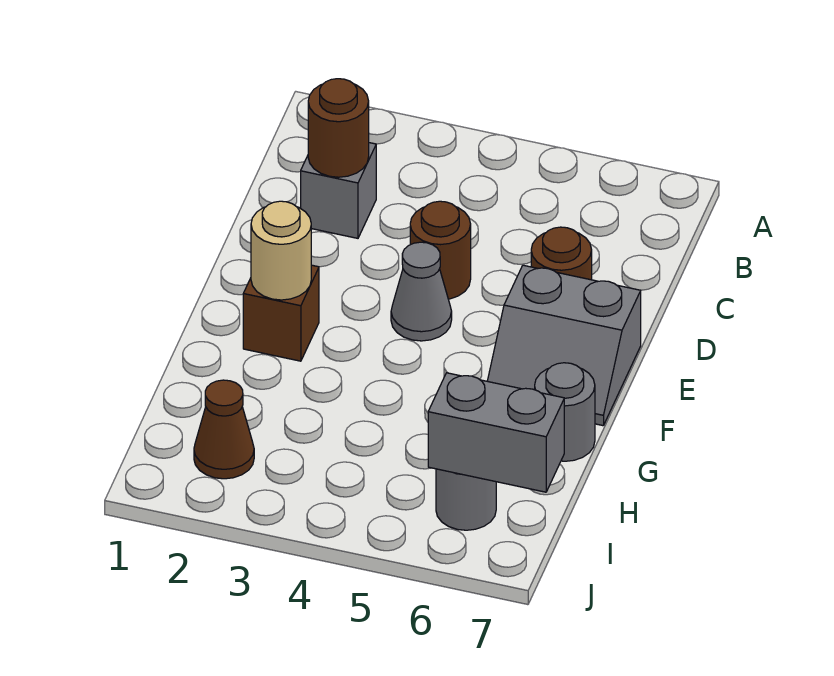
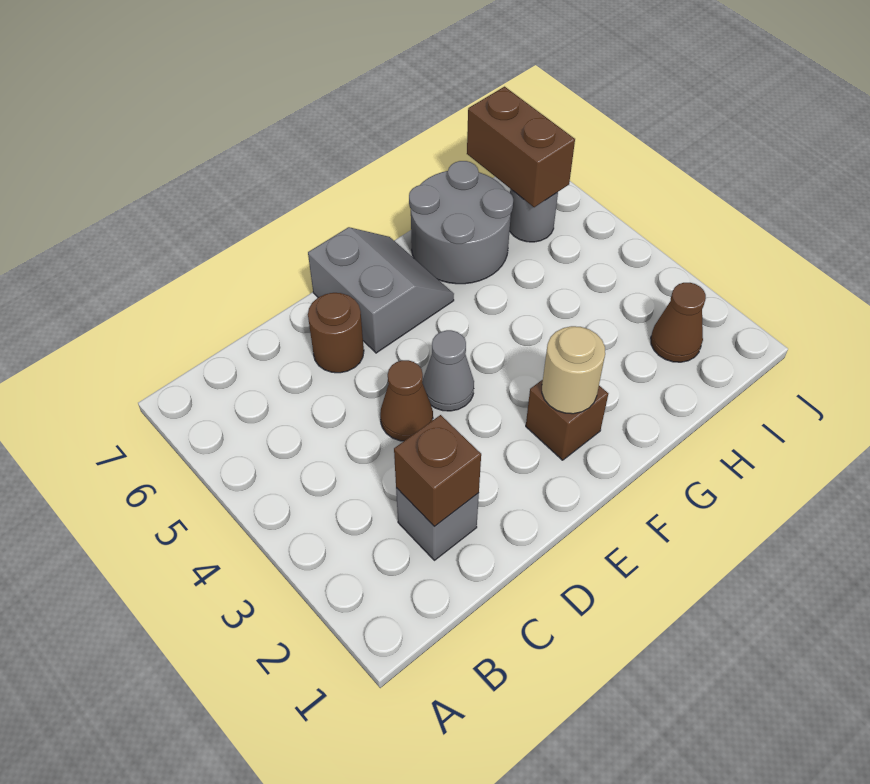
brown round brick C2 level 2 -> brown brick C2 level 2
brown round brick D4 level 1 -> brown cone D4 level 1
grey round brick G7 level 1 -> grey round brick G6:H7 level 1
grey brick I6:I7 level 2 -> brown brick I6:I7 level 2

